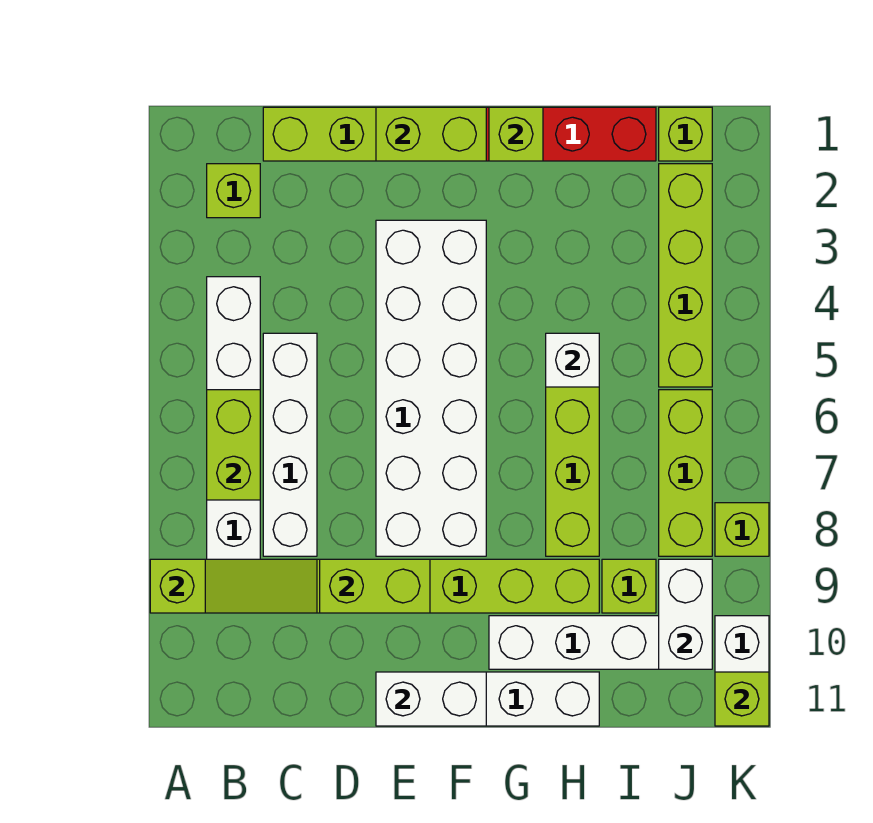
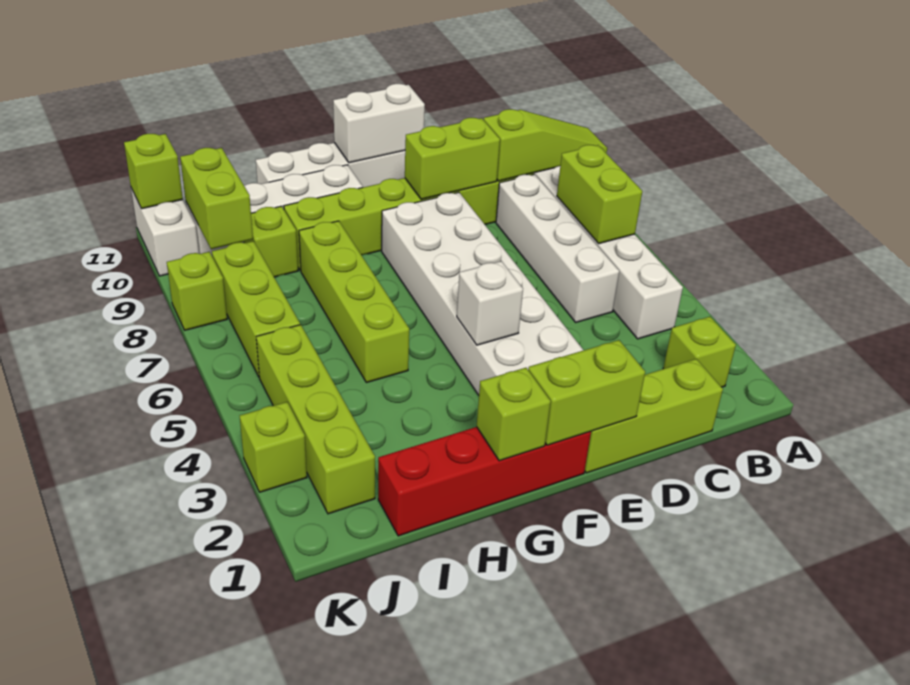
lime slope A9:C9 level 2 top A -> lime slope A9:C9 level 2 top C
white brick H5 level 2 -> white brick F4 level 2
lime brick J1 level 1 -> lime brick K3 level 1
white brick J9:J10 level 2 -> lime brick J9:J10 level 2

